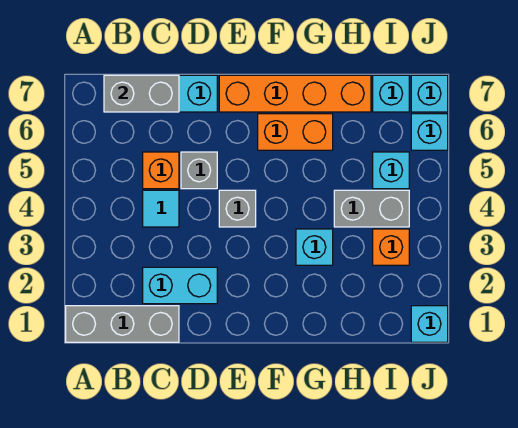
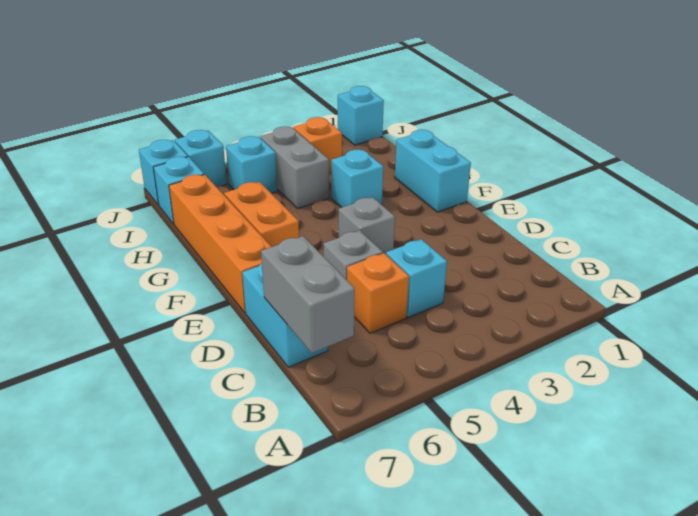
grey brick A1:C1 level 1 -> none
cyan brick C2:D2 level 1 -> cyan brick F1:G1 level 1
cyan tile C4 level 1 -> cyan brick C4 level 1

